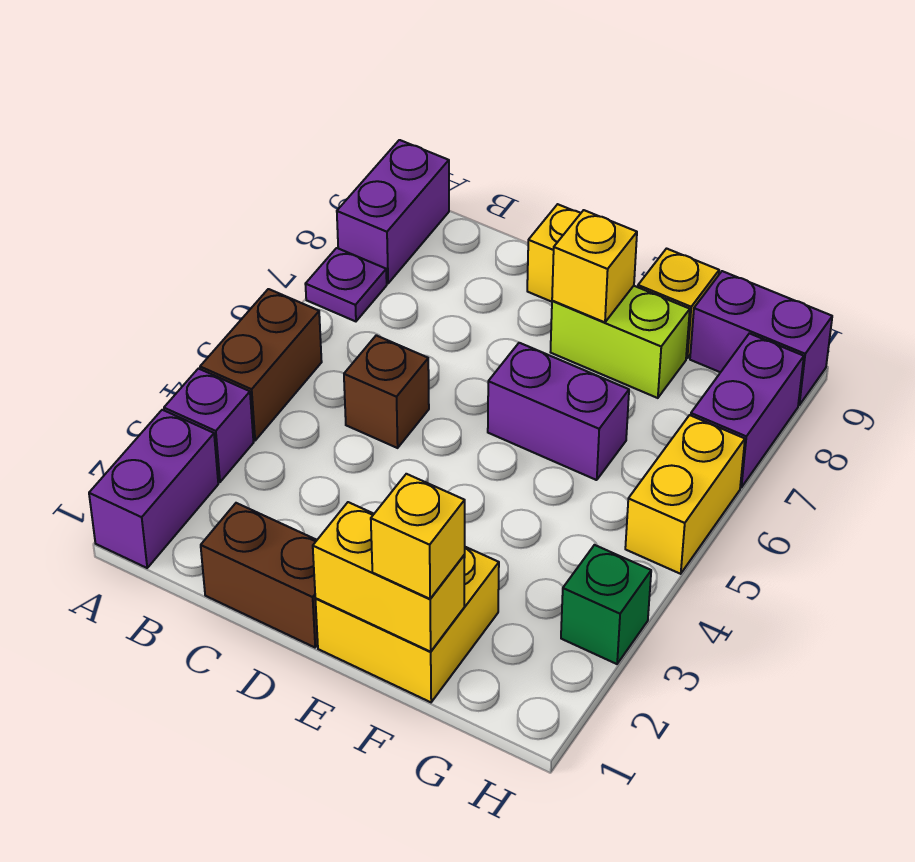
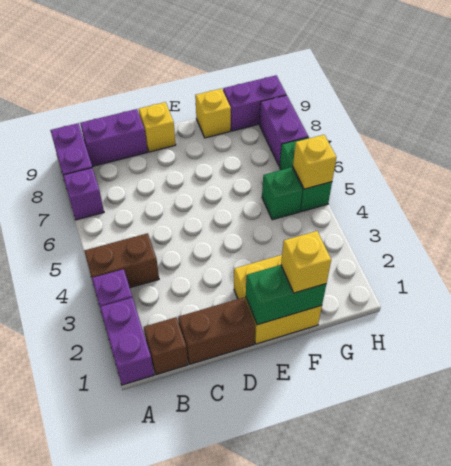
brown brick A4:A5 level 1 -> brown brick A4:B4 level 1
purple plate A7 level 1 -> purple brick A7 level 1
brown brick C5 level 1 -> brown brick B1 level 1
yellow brick E1:F1 level 2 -> green brick E1:F1 level 2
purple brick E6:F6 level 1 -> purple brick B9:C9 level 1
lime brick E8:F8 level 1 -> none
yellow brick E8 level 2 -> yellow brick H5 level 2
green brick H3 level 1 -> green brick G5 level 1
yellow brick H5:H6 level 1 -> green brick H5:H6 level 1

